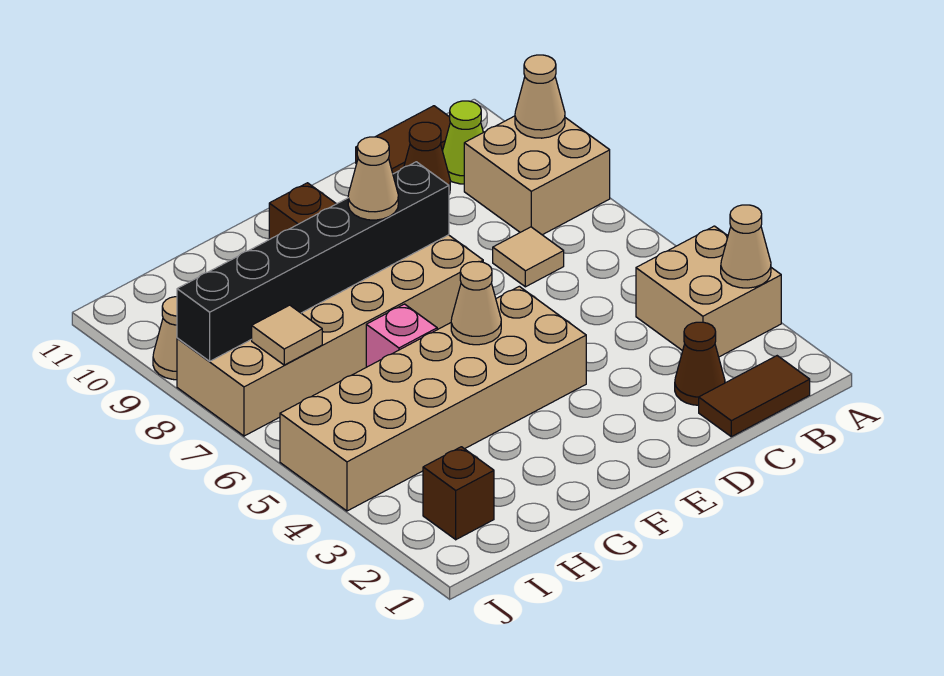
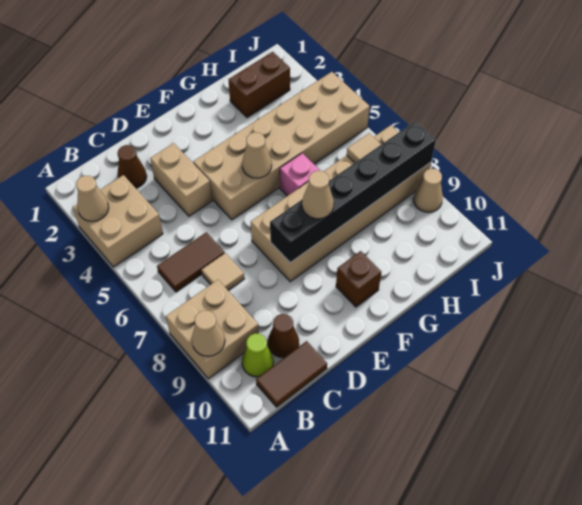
brown tile B1:C1 level 1 -> brown tile B6:C6 level 1
none -> tan brick D3:D4 level 1
brown brick I2 level 1 -> brown brick H2:I2 level 1

